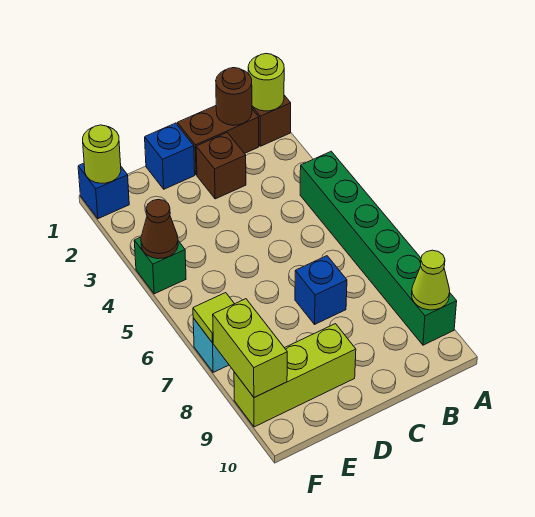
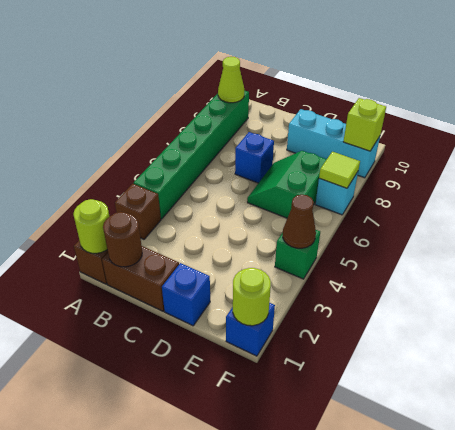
brown brick C2 level 1 -> brown brick A3 level 1
none -> green slope D6:E7 level 1 top E
lime brick D9:F9 level 1 -> cyan brick D9:F9 level 1
lime brick F8:F9 level 2 -> lime brick F9 level 2

